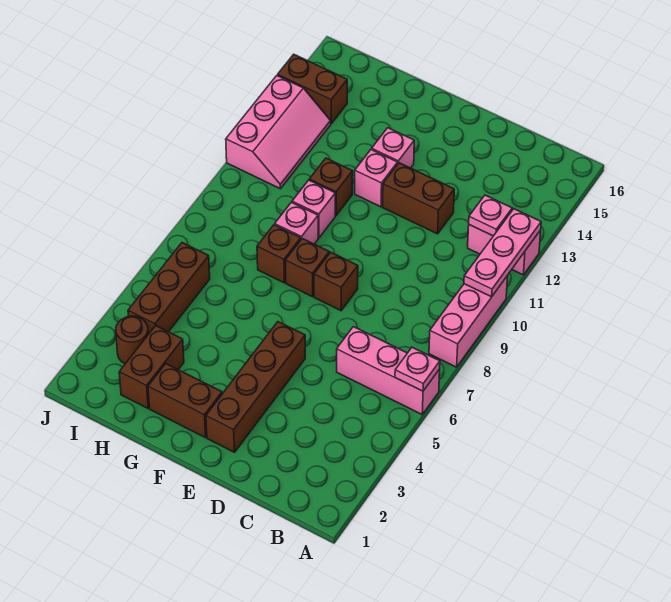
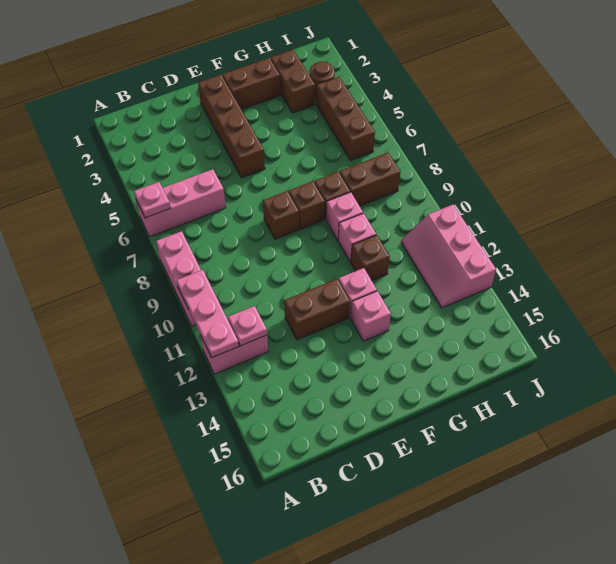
brown brick I14:J14 level 1 -> brown brick H8:I8 level 1

